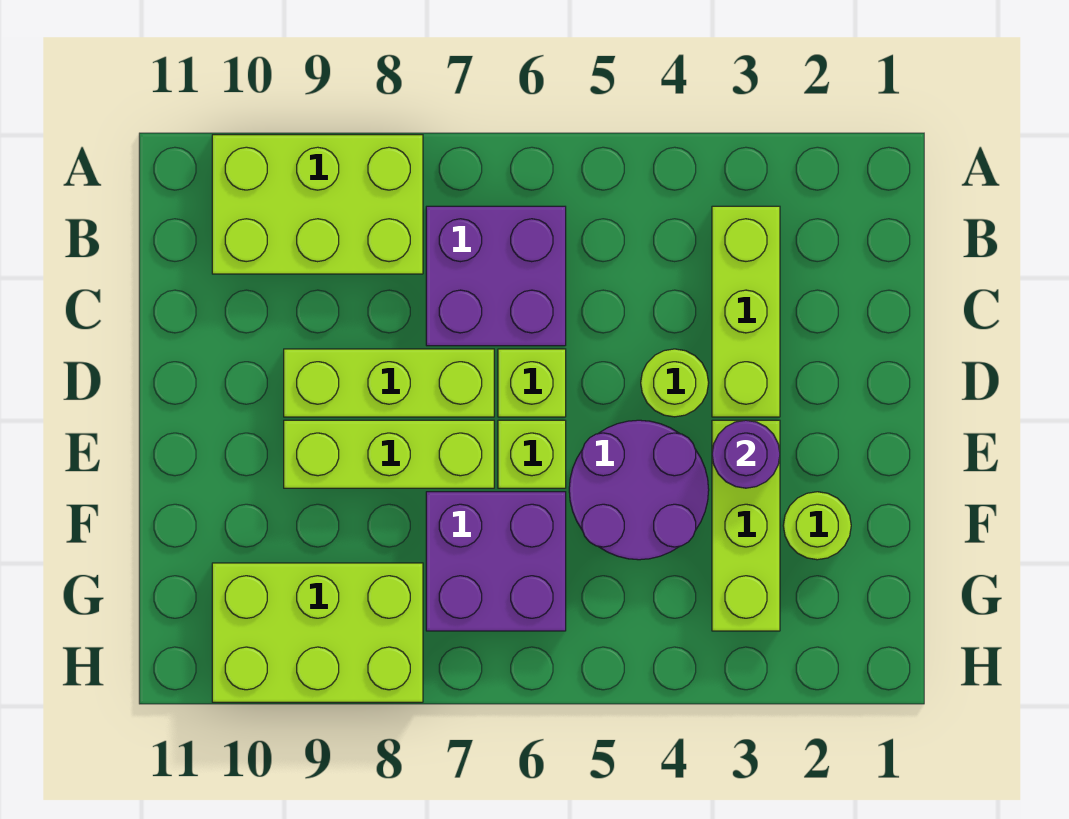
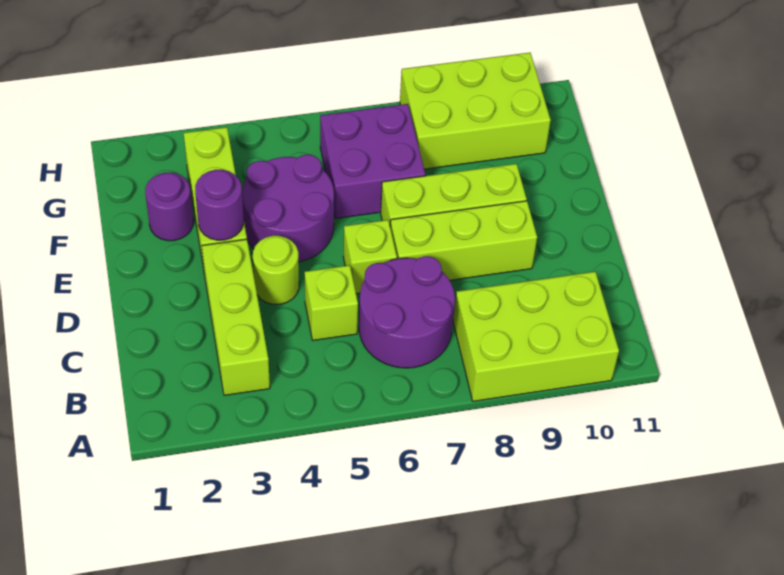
purple brick B6:C7 level 1 -> purple round brick B6:C7 level 1
lime brick E6 level 1 -> lime brick C5 level 1
lime round brick F2 level 1 -> purple round brick F2 level 1

